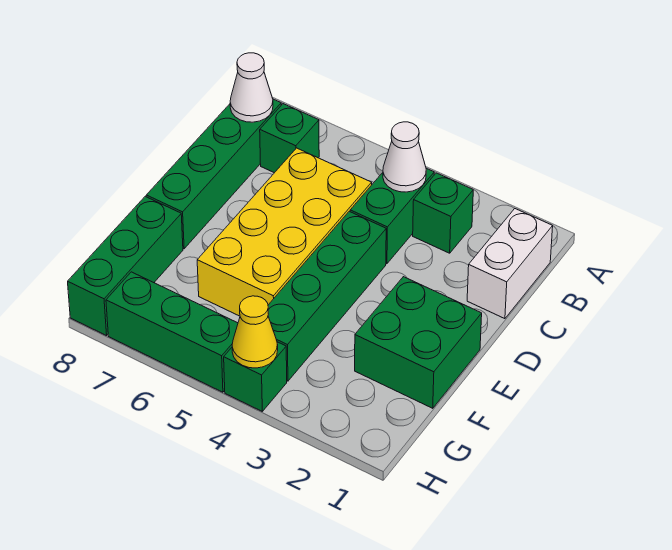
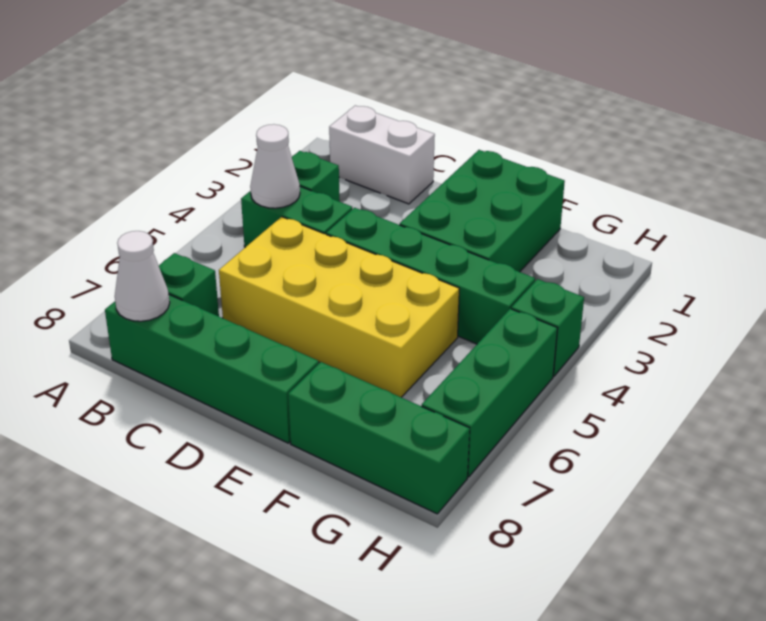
green brick E1:F2 level 1 -> green brick E1:F3 level 1
yellow cone H4 level 2 -> none

